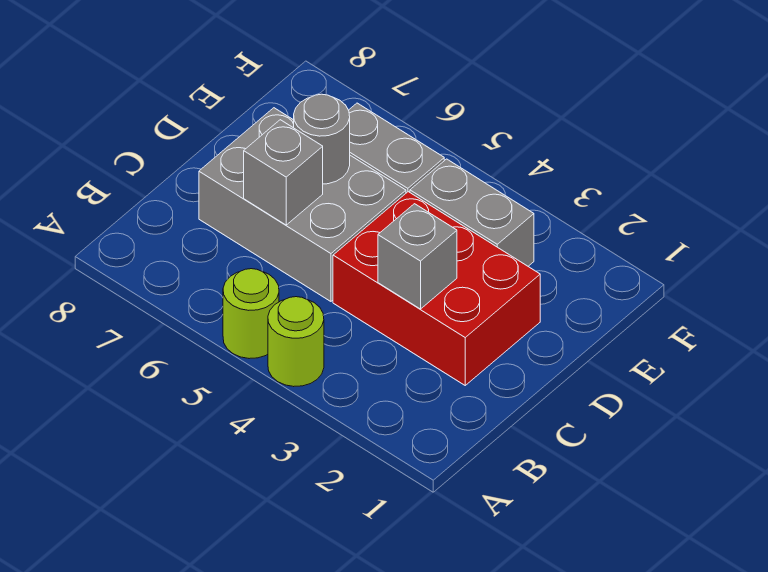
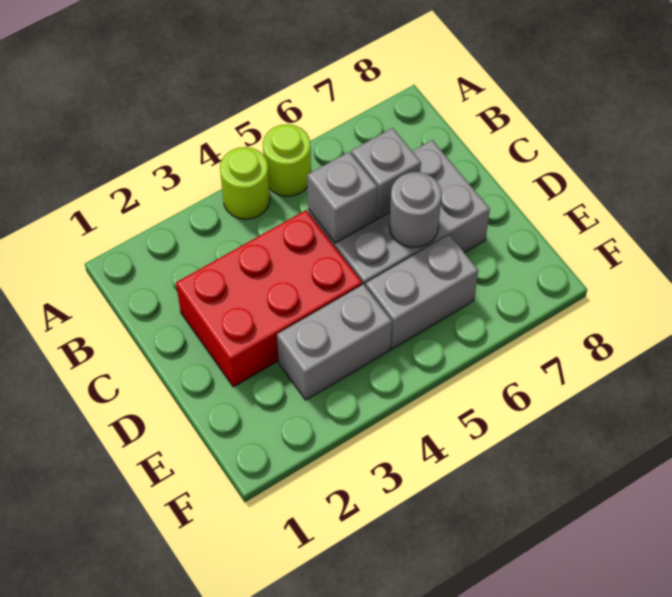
grey brick C3 level 2 -> grey brick C5 level 2

